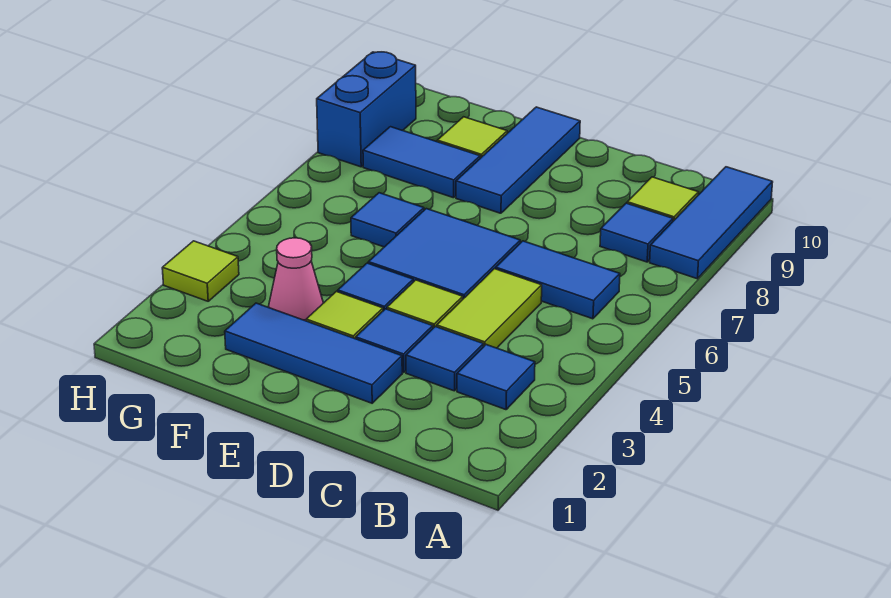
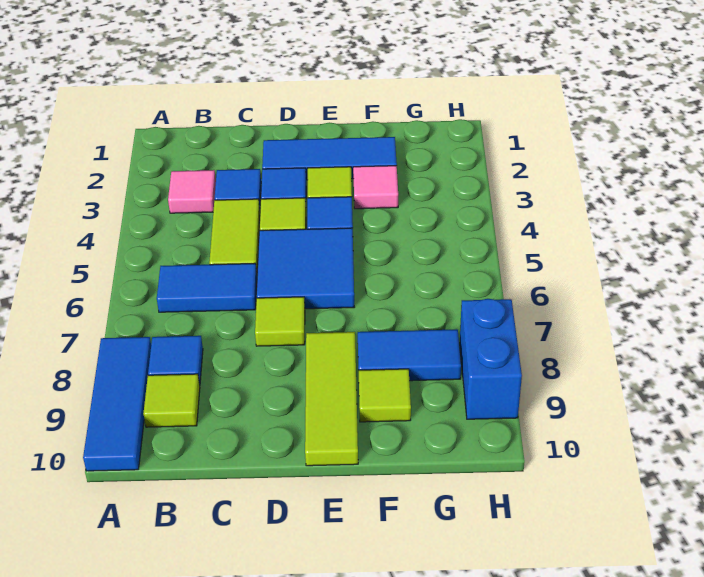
blue tile B3 level 1 -> pink tile B3 level 1
blue tile E8:E10 level 1 -> lime tile E8:E10 level 1
pink cone F3 level 1 -> pink tile F3 level 1
blue tile F6 level 1 -> none
lime tile H3 level 1 -> lime tile D7 level 1

